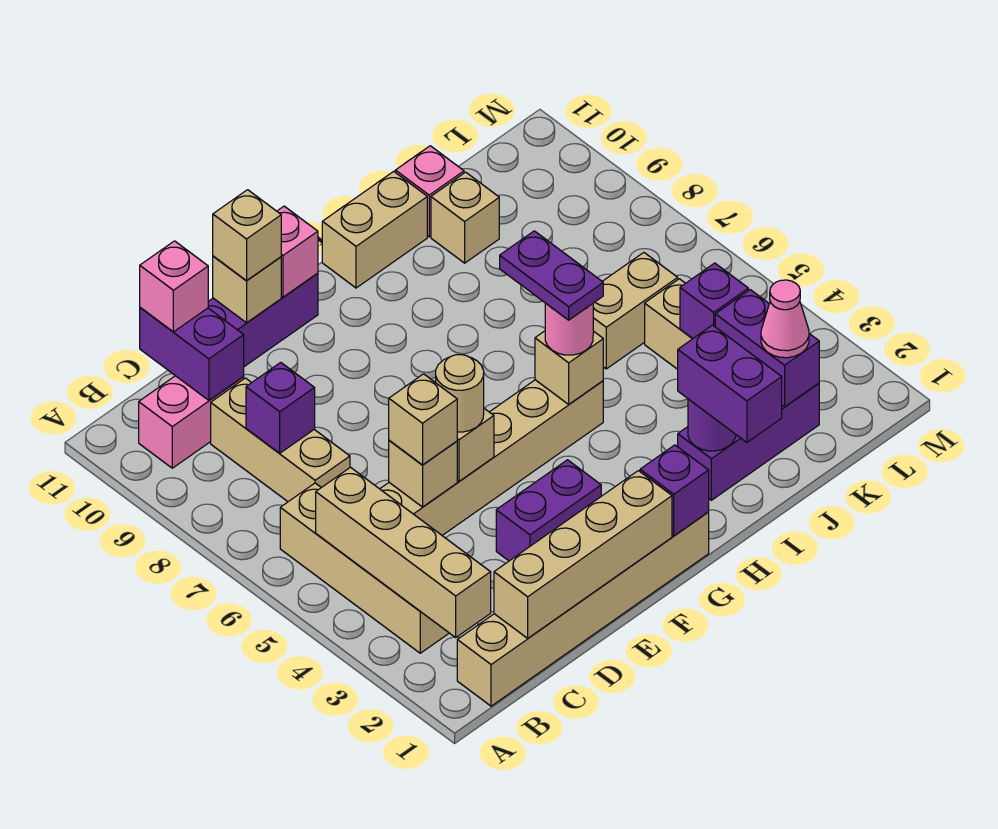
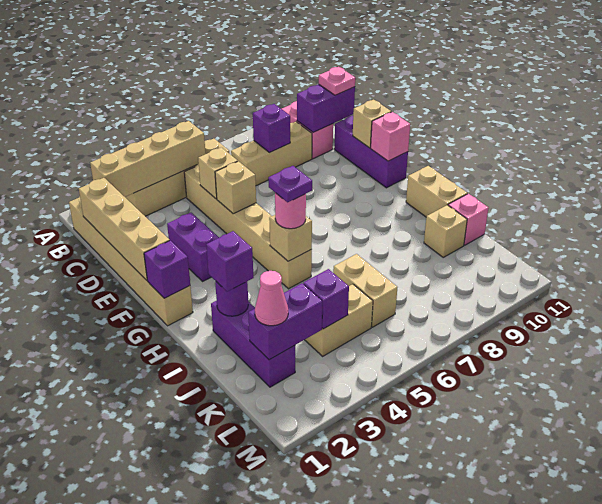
pink brick C11 level 3 -> pink plate C11 level 3
tan brick D5 level 3 -> none
tan round brick E5 level 3 -> none
tan brick E11 level 3 -> none
purple plate H5:H6 level 4 -> purple plate H5 level 4
purple brick I1:I2 level 3 -> purple brick I2 level 3

